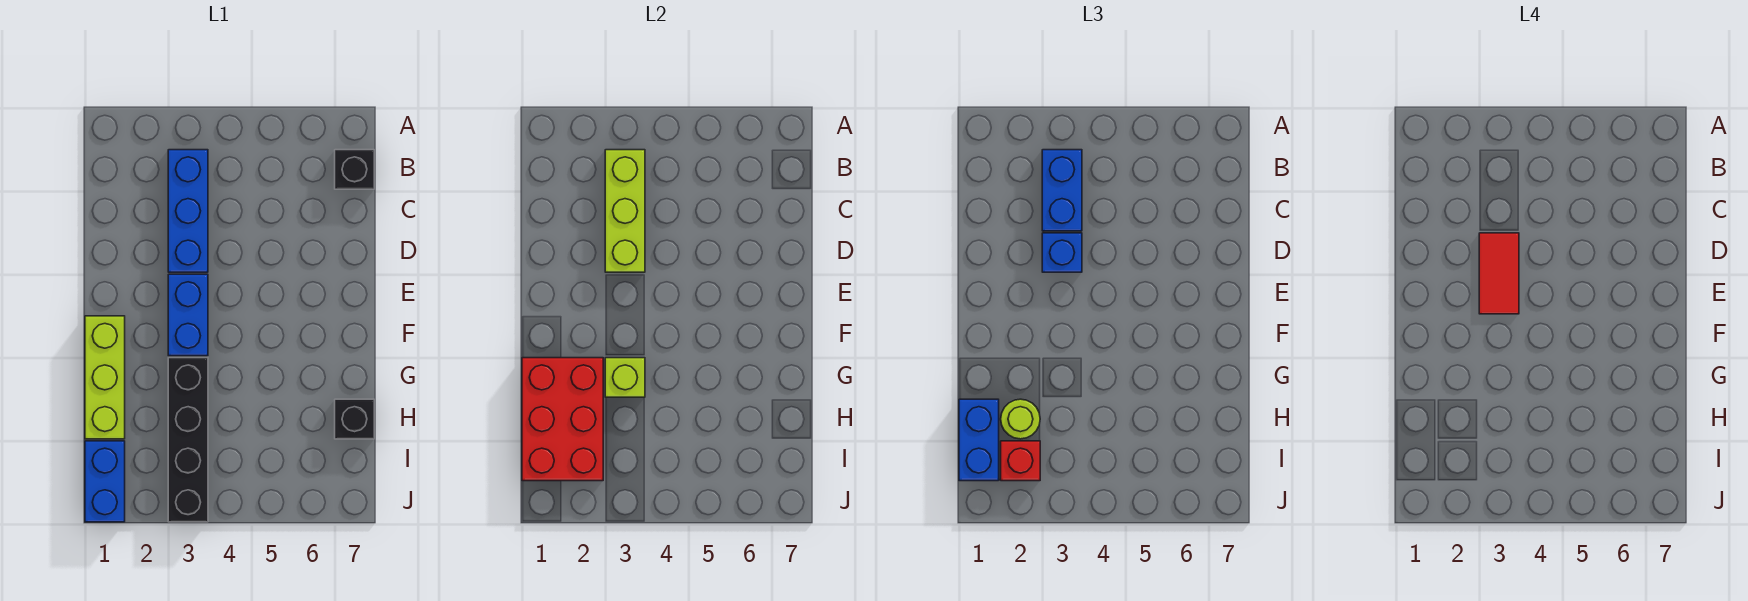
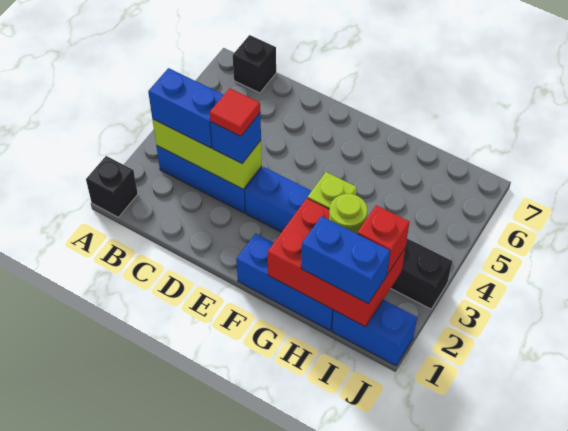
red tile D3:E3 level 4 -> red tile D3 level 4
lime brick F1:H1 level 1 -> blue brick F1:H1 level 1
black brick H7 level 1 -> black brick A1 level 1

